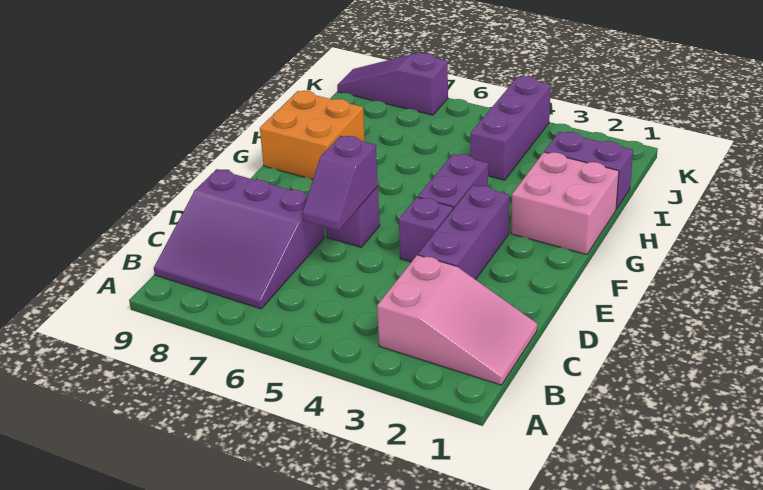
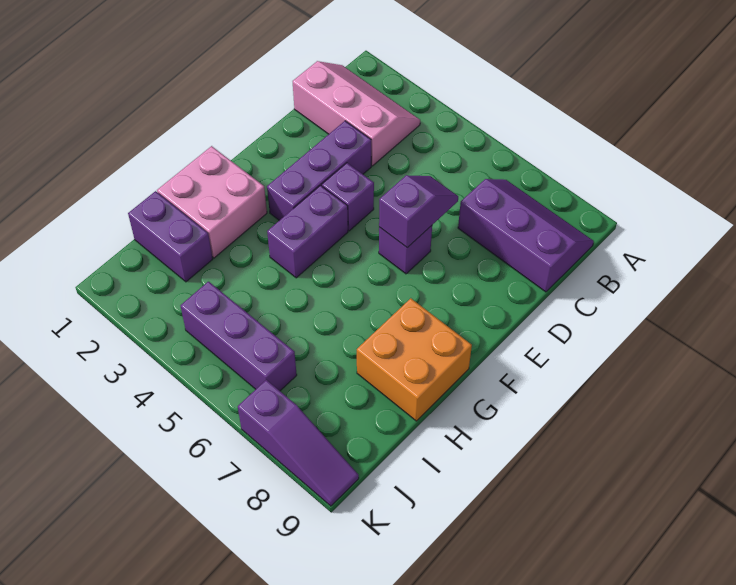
pink slope B1:C3 level 1 top 3 -> pink slope B1:C3 level 1 top C
purple slope B7:D9 level 1 top D -> purple slope B7:C9 level 1 top C
purple brick I4:K4 level 1 -> purple brick J4:J6 level 1

